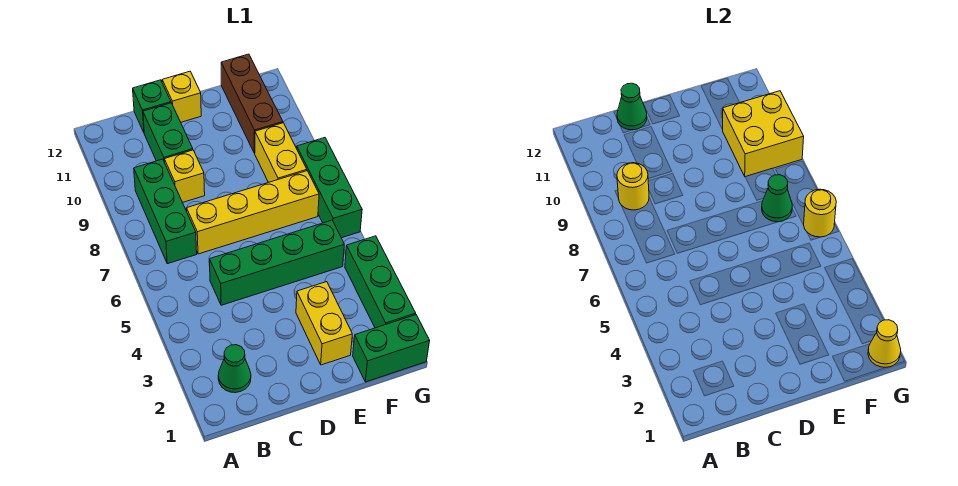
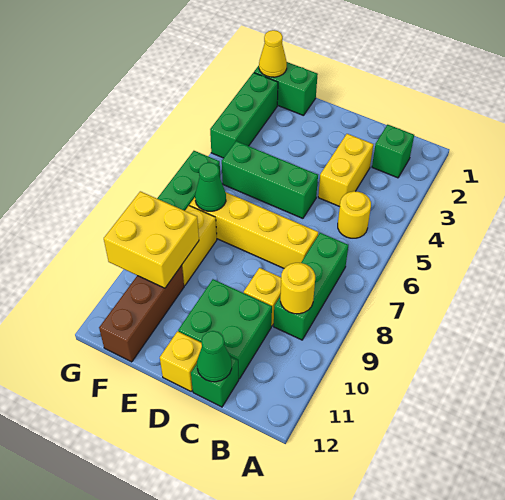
green cone B2 level 1 -> green brick B2 level 1
green brick C5:F5 level 1 -> green brick D5:F5 level 1
green brick C10:C11 level 1 -> green brick C10:D11 level 1
yellow brick E2:E3 level 1 -> yellow brick C3:C4 level 1
yellow round brick G6 level 2 -> yellow round brick B5 level 1

